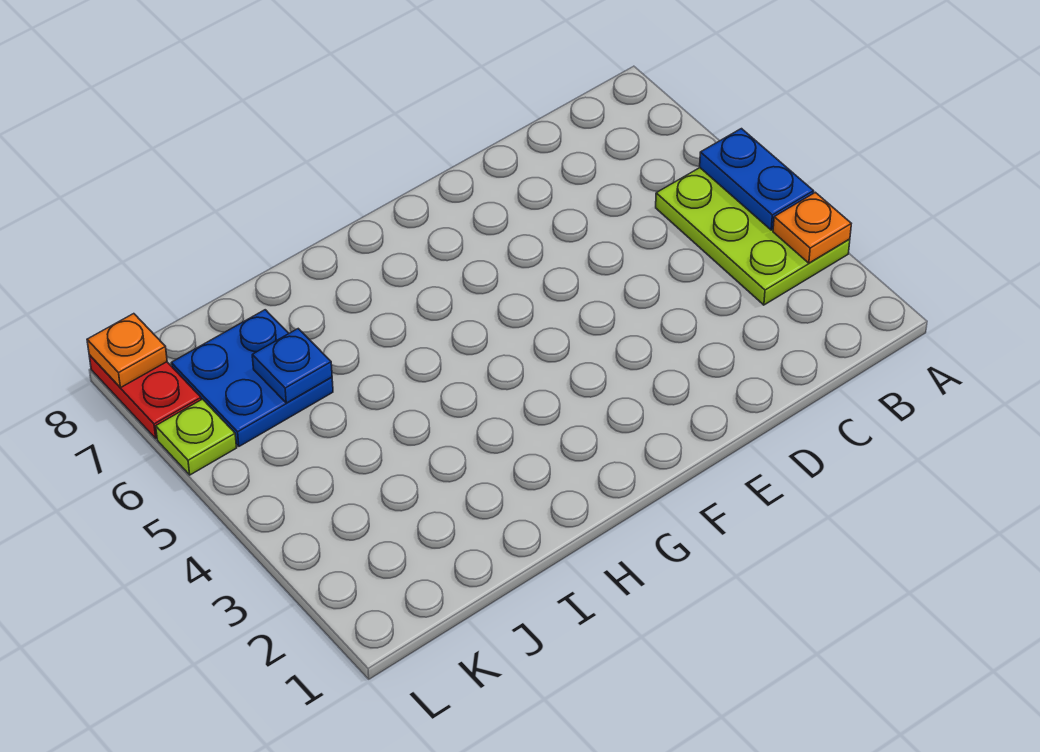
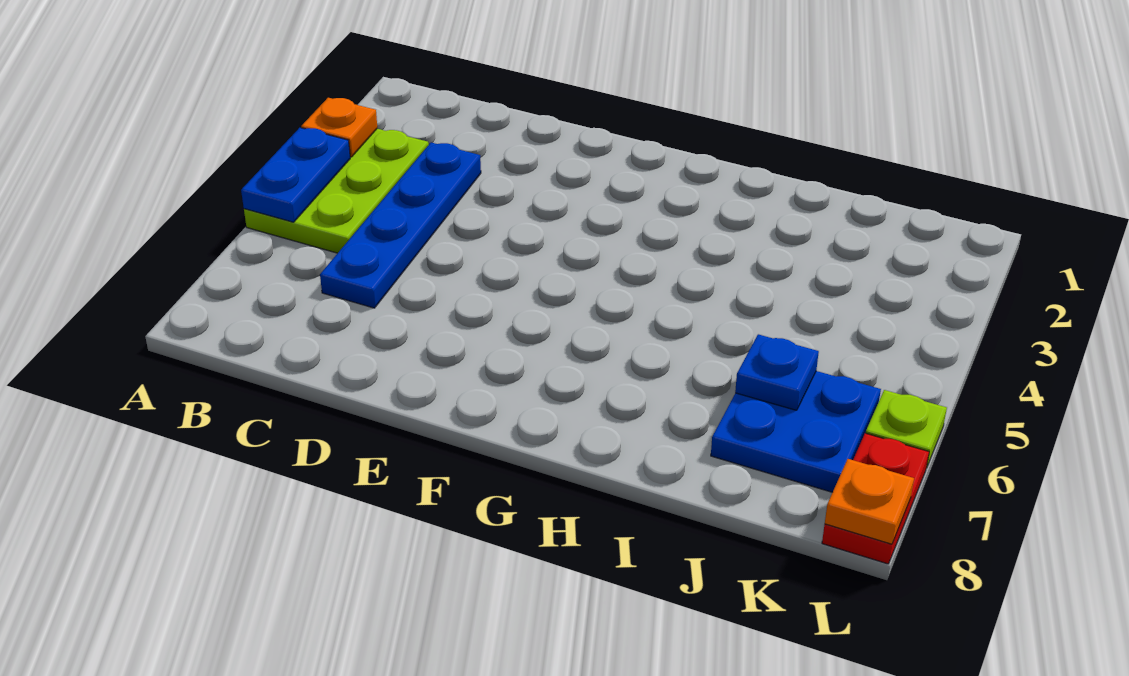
none -> blue plate C3:C6 level 1

